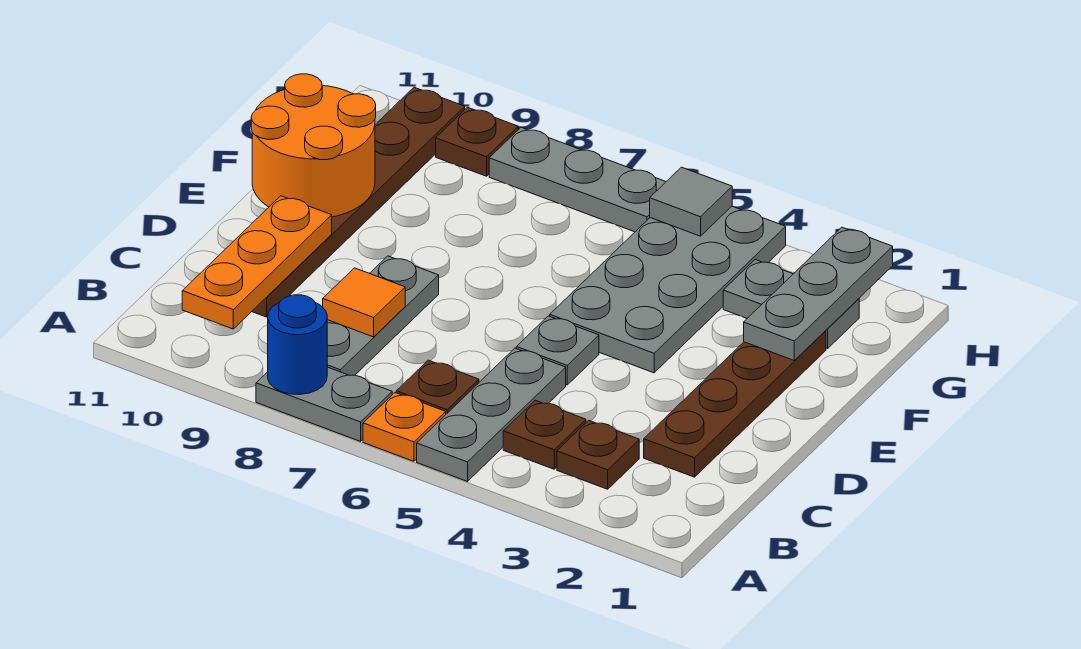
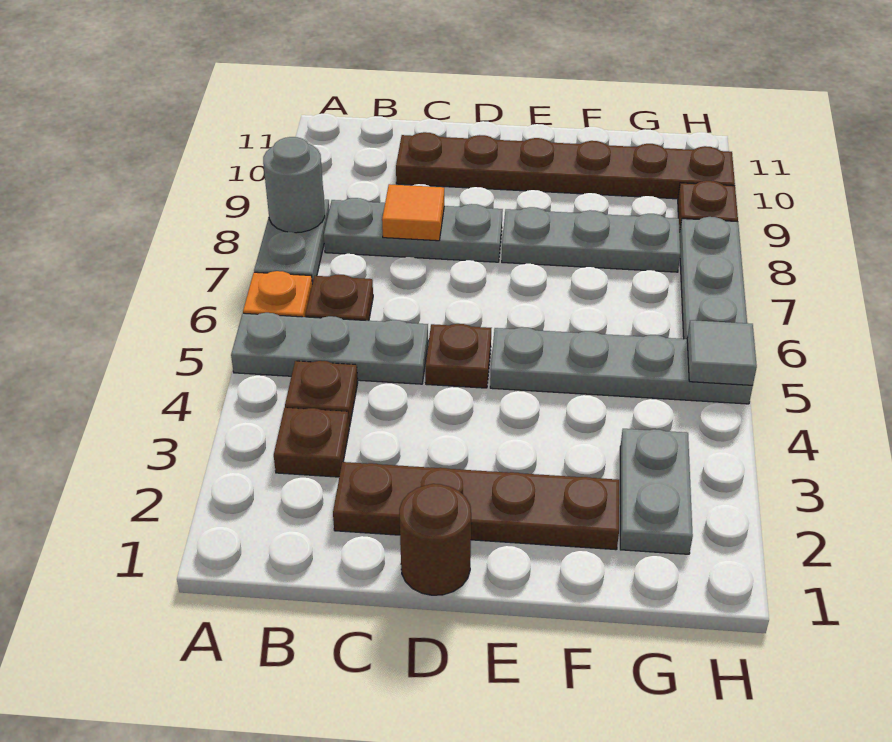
blue round brick A8 level 2 -> grey round brick A8 level 2
orange plate B10:D10 level 2 -> none
none -> brown round brick D1 level 1
grey plate D5 level 1 -> brown plate D5 level 1
grey plate E4:H5 level 1 -> grey plate E5:H5 level 1
orange round brick E10:F11 level 2 -> none
grey plate F2:H2 level 2 -> grey plate E8:G8 level 1

